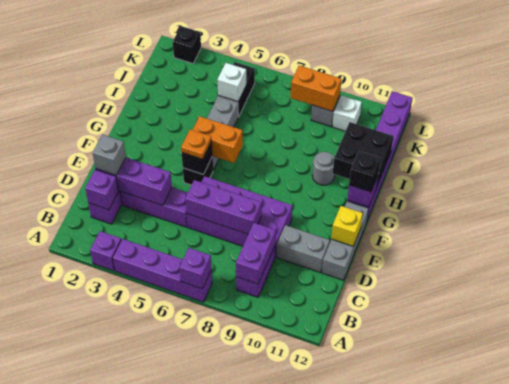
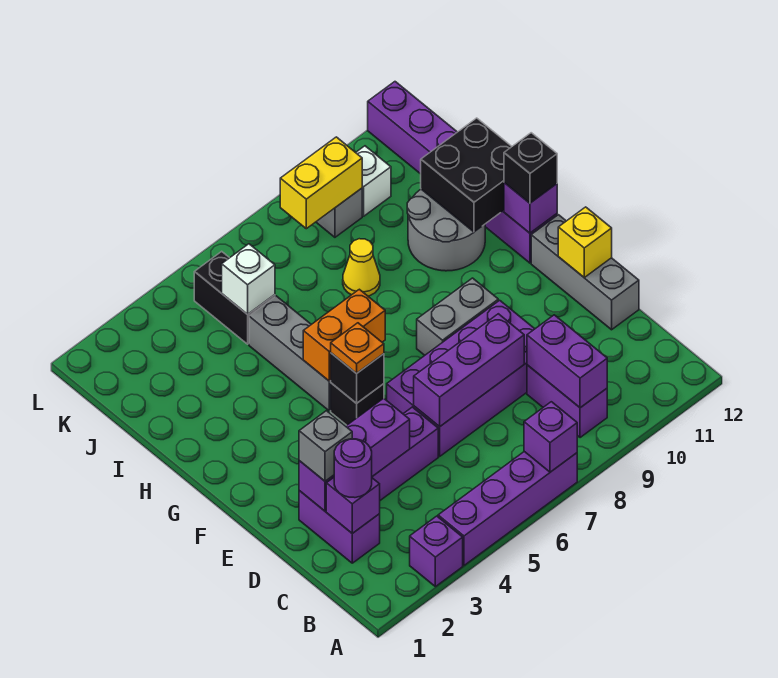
none -> purple round brick C2 level 3
grey brick D10:D11 level 1 -> grey brick F8:F9 level 1
grey round brick H10 level 1 -> grey round brick H10:I11 level 1
none -> yellow cone I8 level 1
orange brick K8:K9 level 2 -> yellow brick K8:K9 level 2
black brick L2 level 1 -> none

